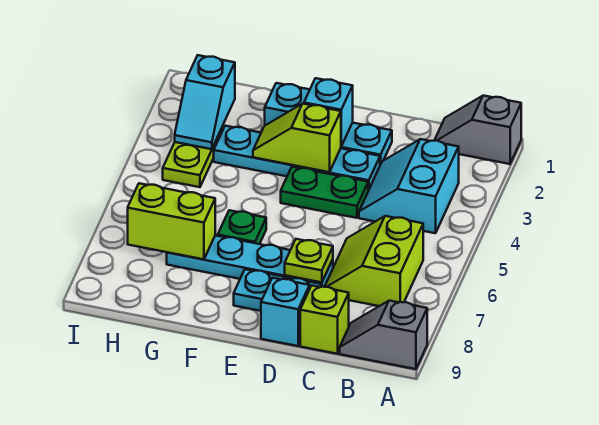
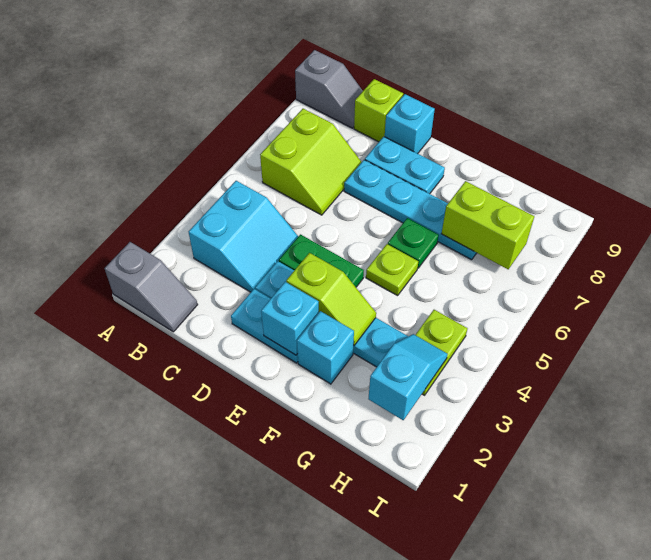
lime plate D7 level 2 -> lime plate F5 level 1

